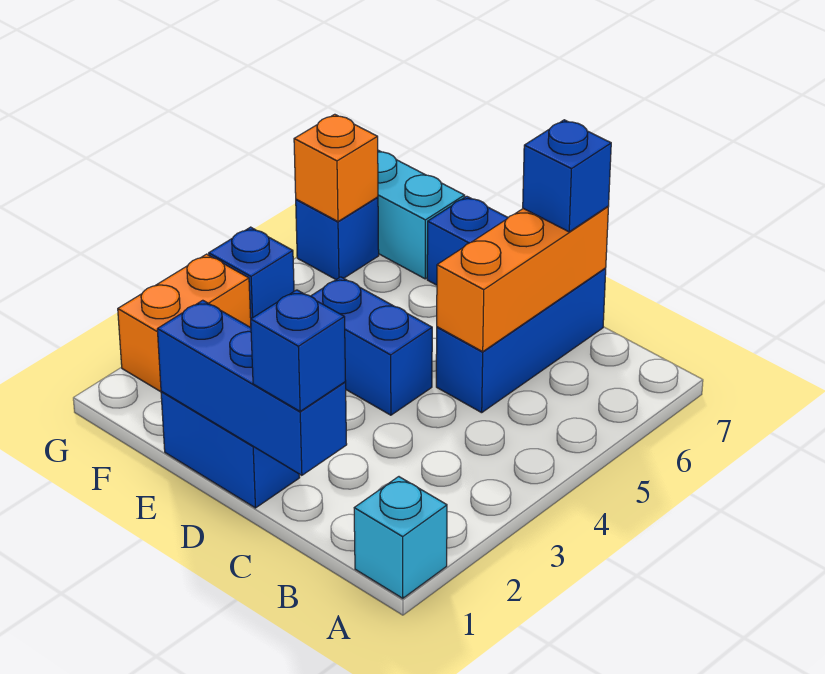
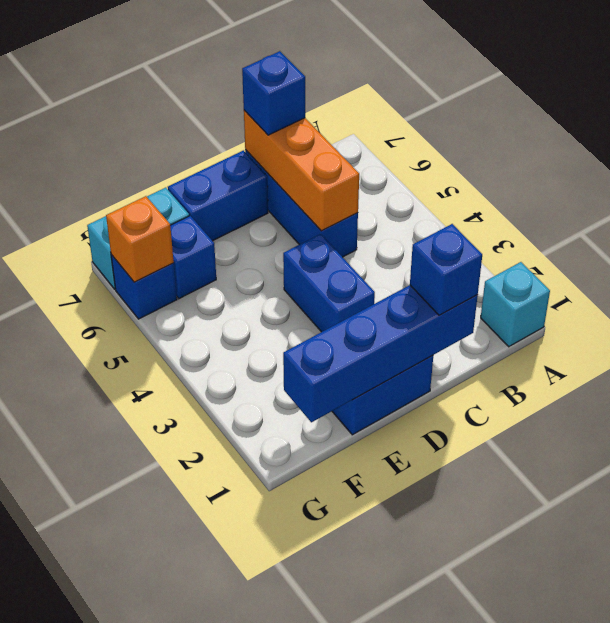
blue brick C1:E1 level 2 -> blue brick C1:F1 level 2
blue brick D4:E4 level 1 -> blue brick D3:D4 level 1
orange brick G2:G3 level 1 -> none
blue brick G4 level 1 -> blue brick F6 level 1

